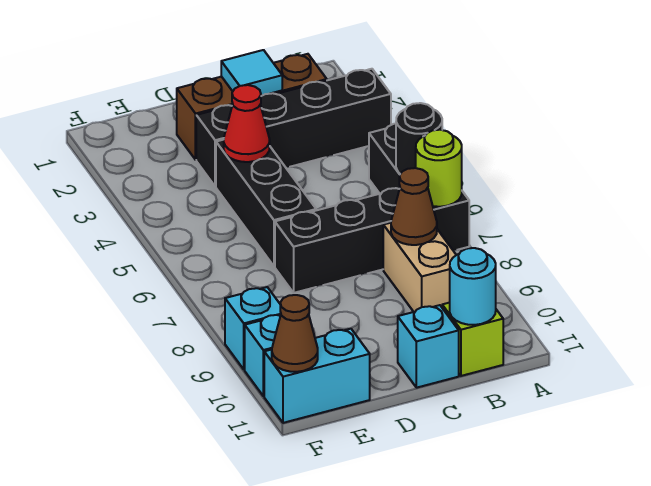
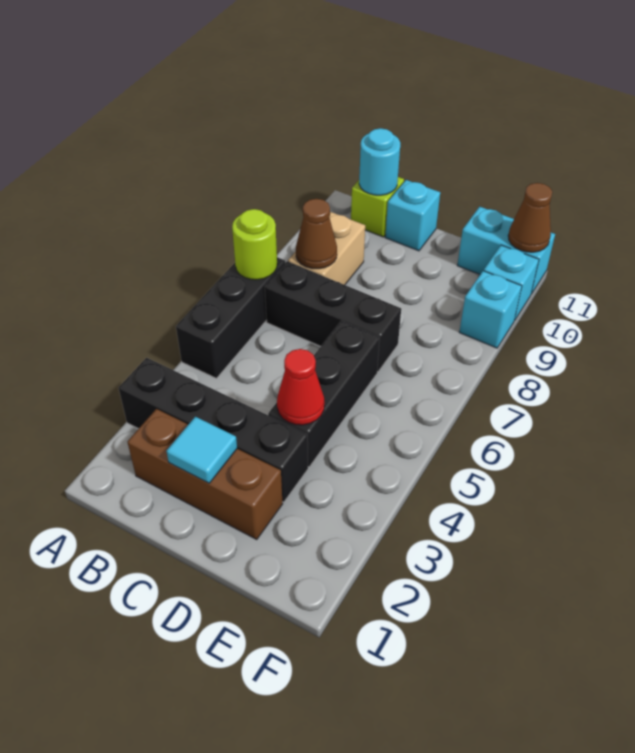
black round brick A6 level 2 -> none

